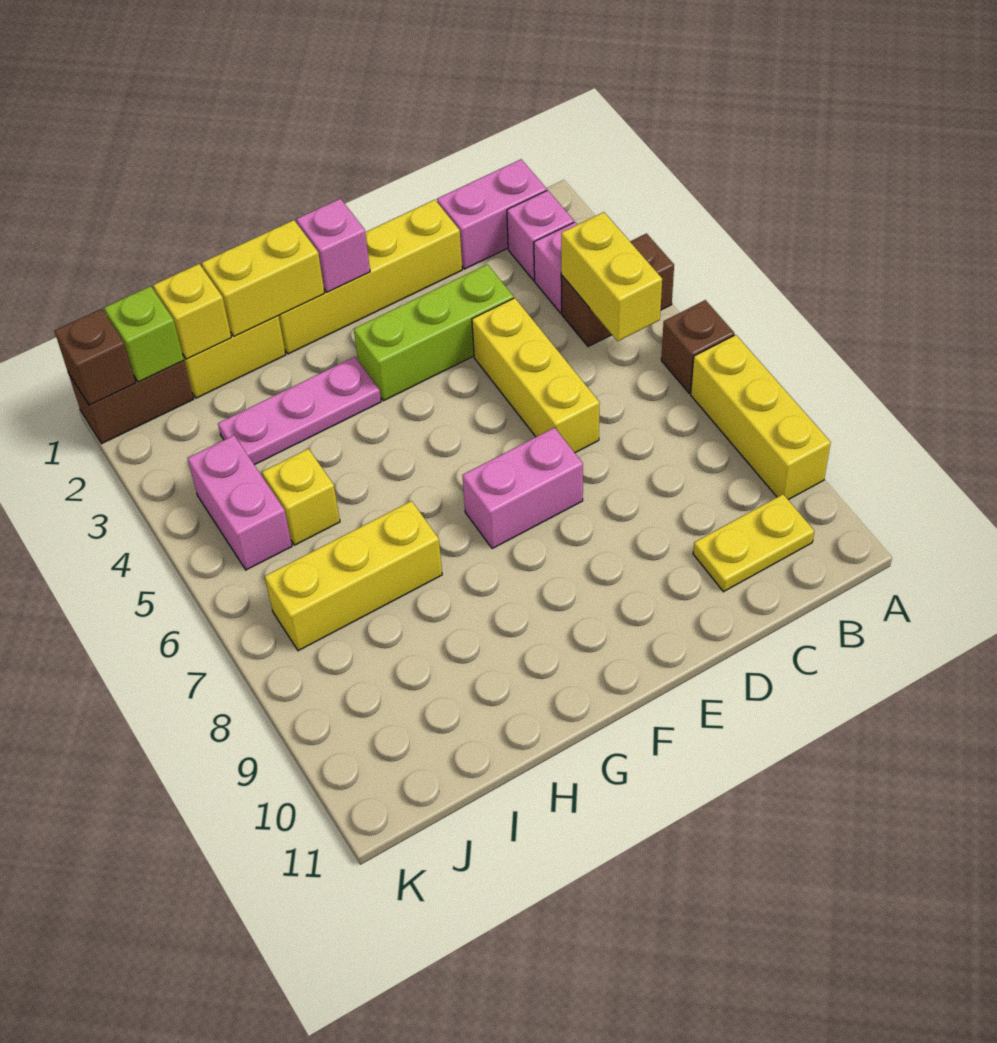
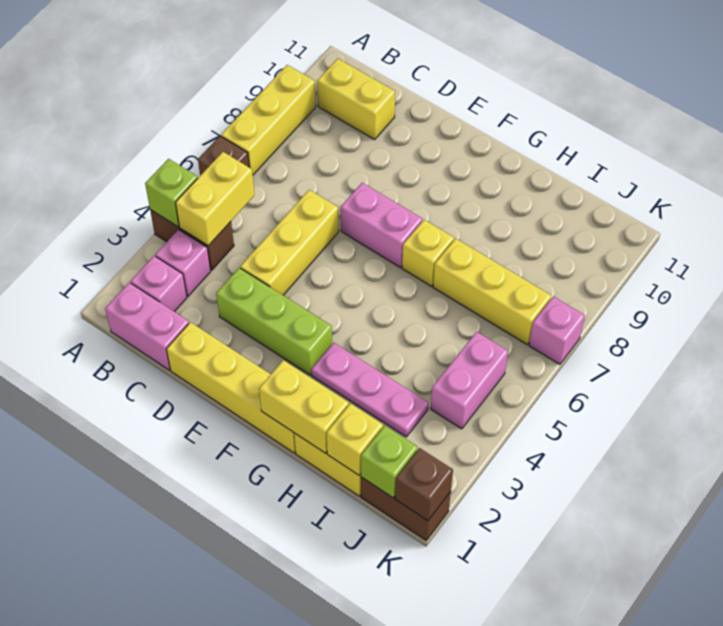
none -> lime brick A4 level 2
yellow plate B10:C10 level 1 -> yellow brick B10:C10 level 1
pink brick F1 level 2 -> pink brick K7 level 1
yellow brick I5 level 1 -> yellow brick G7 level 1

